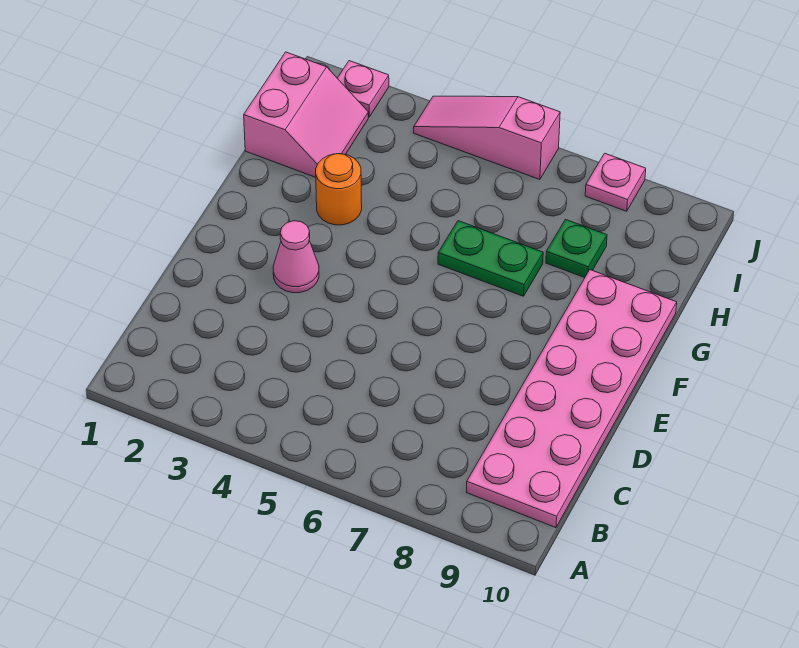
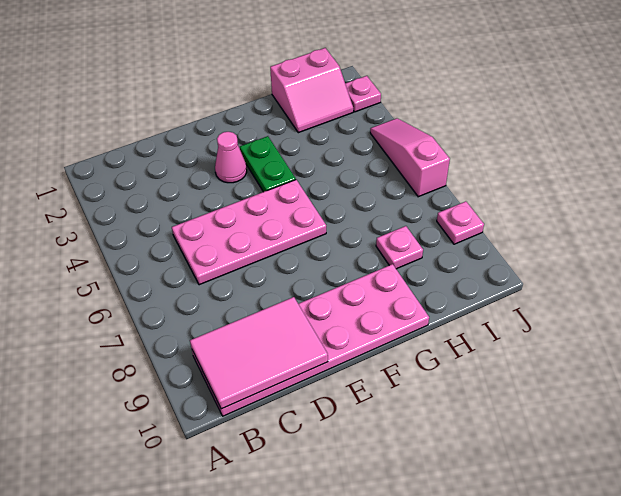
none -> pink tile B9:D10 level 2
none -> pink plate C5:F6 level 1
orange round brick G3 level 1 -> none
green plate G6:G7 level 1 -> green plate F3:F4 level 1
green plate H8 level 1 -> pink plate H8 level 1

